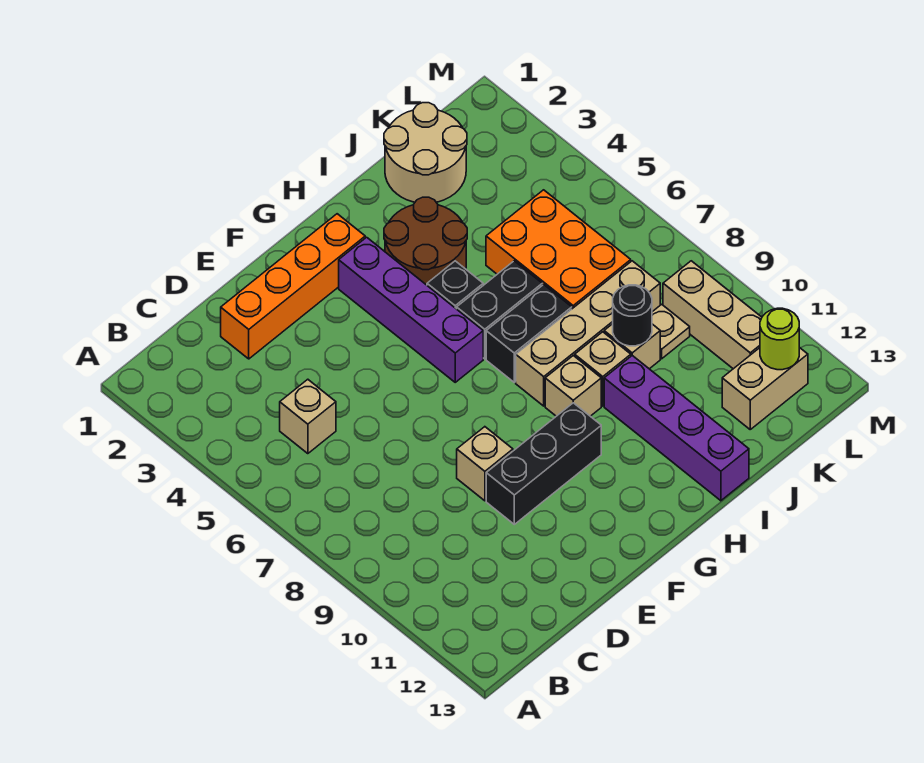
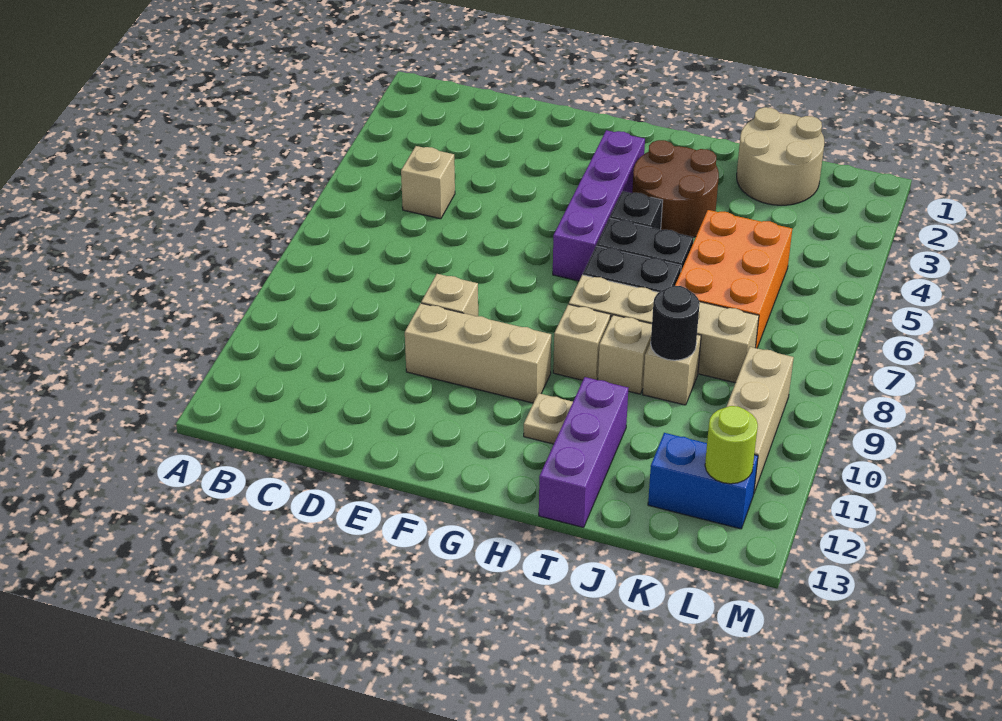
orange brick D2:G2 level 1 -> none
black brick E10:G10 level 1 -> tan brick E10:G10 level 1
purple brick I10:I13 level 1 -> purple brick I11:I13 level 1
tan plate K9 level 1 -> tan plate H11 level 1
tan brick K12:L12 level 1 -> blue brick K12:L12 level 1

